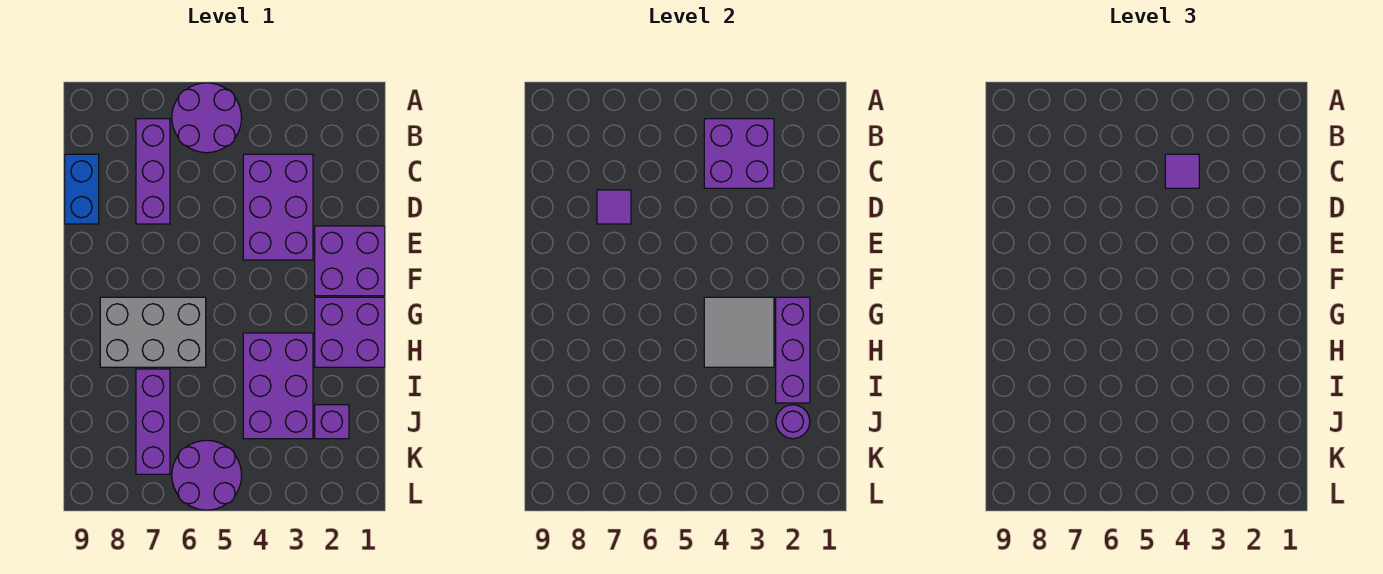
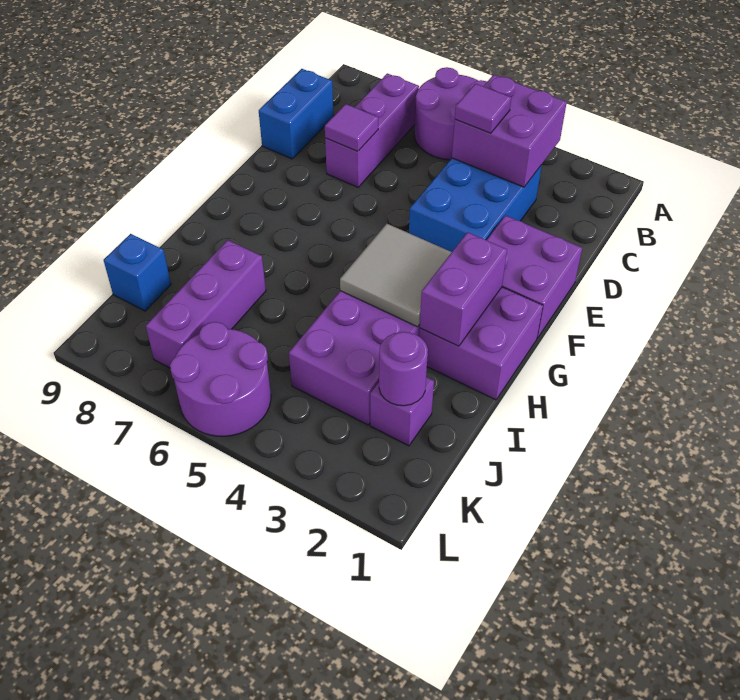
purple brick C3:E4 level 1 -> blue brick C3:E4 level 1
purple brick G2:I2 level 2 -> purple brick G2:H2 level 2
grey brick G6:H8 level 1 -> none
none -> blue brick J9 level 1

